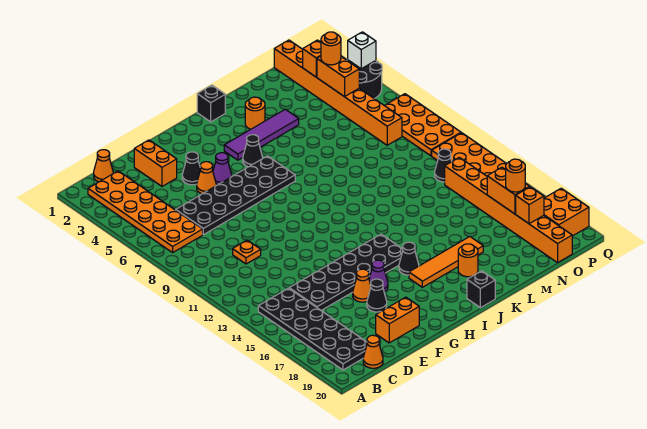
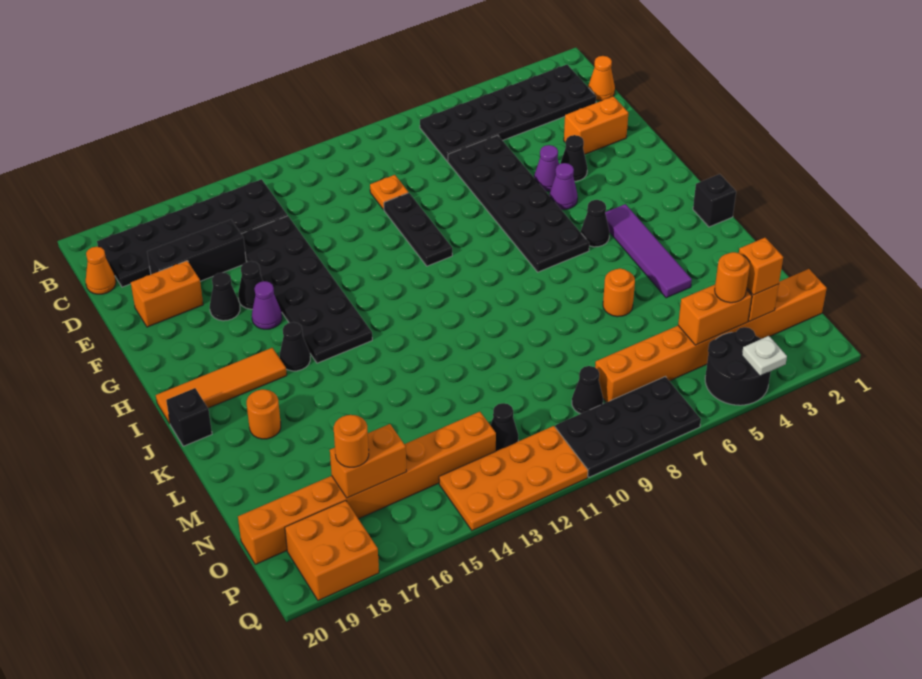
orange plate B2:C7 level 1 -> black plate B2:C7 level 1
none -> black brick D16:D18 level 1
none -> black plate E10:G10 level 1
orange brick E19:F19 level 1 -> orange brick E18:E19 level 1
orange cone F5 level 1 -> purple cone F5 level 1
orange cone F16 level 1 -> black cone F16 level 1
orange tile I17:L17 level 1 -> orange tile I17:I20 level 1
orange round brick K3 level 1 -> orange round brick L6 level 1
none -> black cone O9 level 1
orange brick O18 level 2 -> orange brick O3 level 3
orange plate P7:Q10 level 1 -> black plate P7:Q10 level 1
white brick Q4 level 2 -> white plate Q4 level 2

